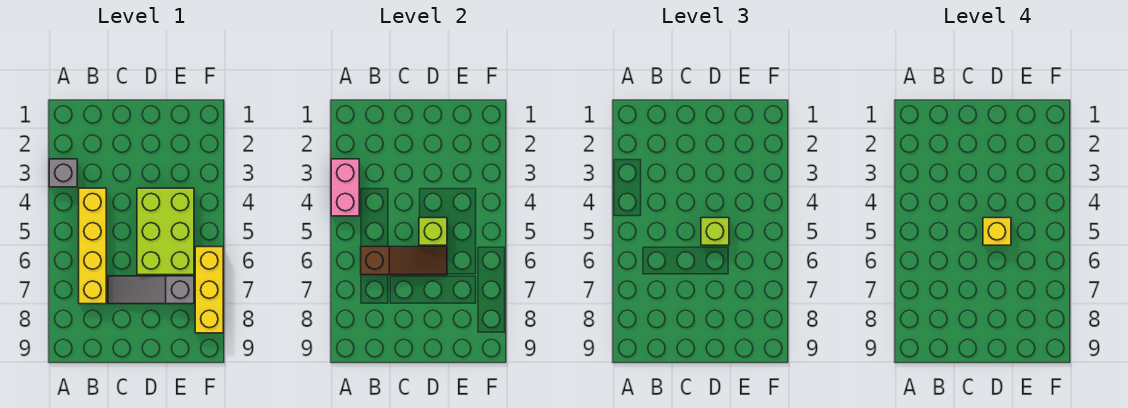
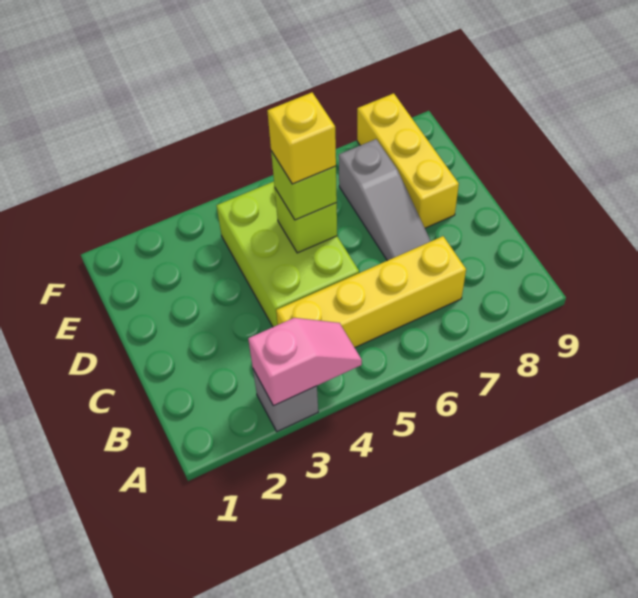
pink brick A3:A4 level 2 -> pink slope A3:A4 level 2 top 3
brown slope B6:D6 level 2 top B -> none
lime brick D4:E6 level 1 -> lime brick C4:E5 level 1
yellow brick F6:F8 level 1 -> yellow brick D8:F8 level 1

